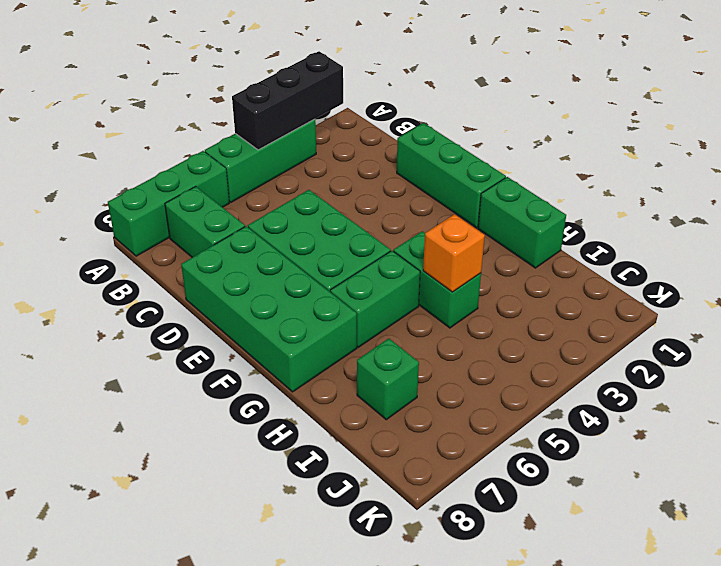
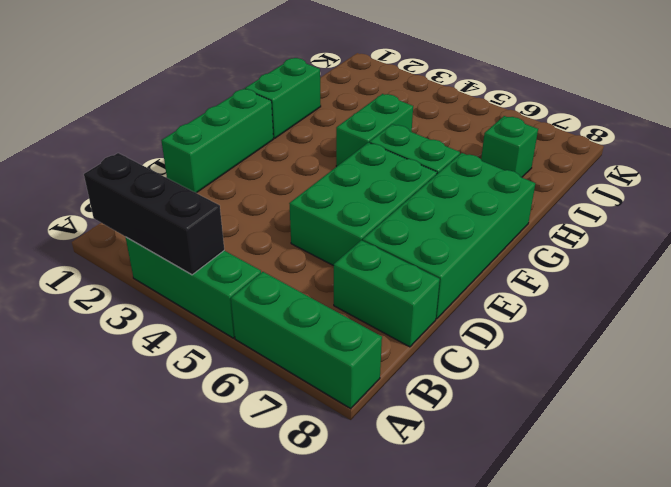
green brick B7:C7 level 1 -> green brick C7:C8 level 1
orange brick H4 level 2 -> none

